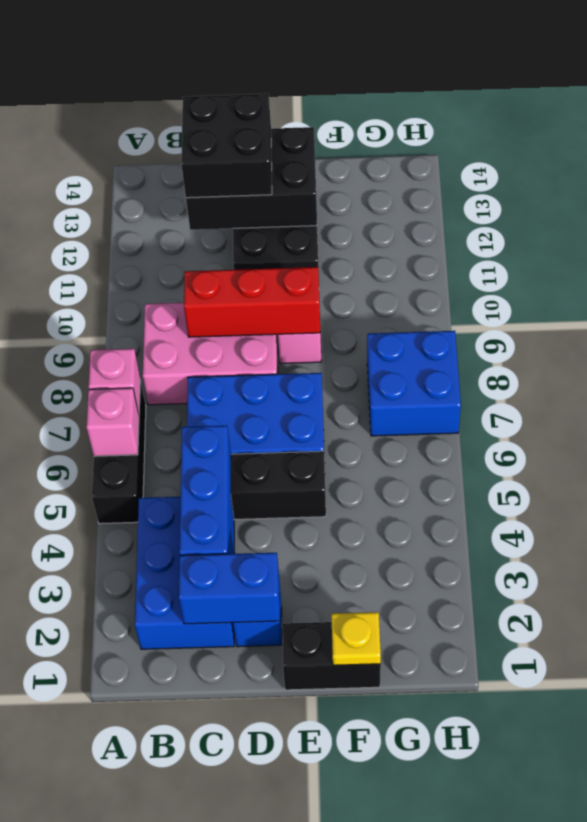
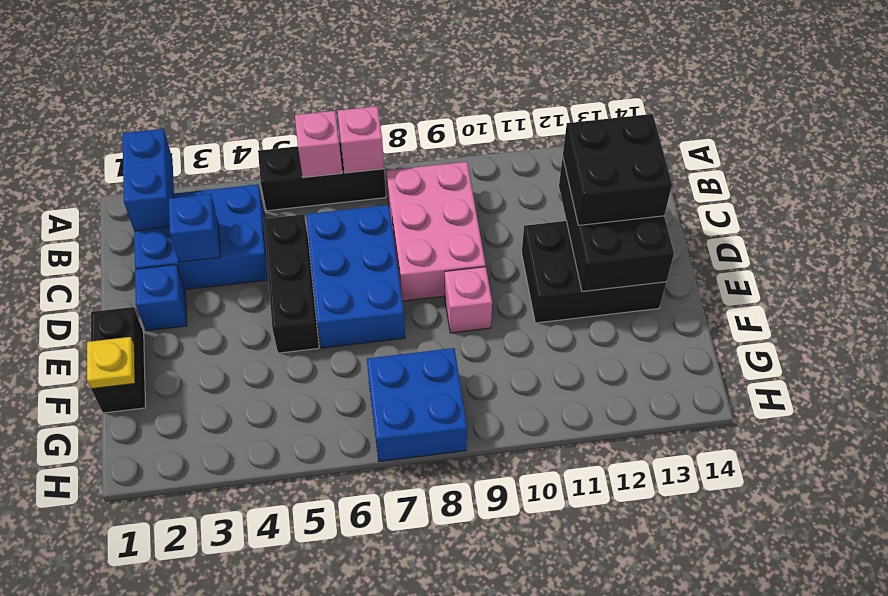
blue brick C2:D2 level 2 -> blue brick A2:B2 level 2
blue brick C3:C5 level 2 -> blue brick C3 level 2
red brick C9:E9 level 2 -> none

